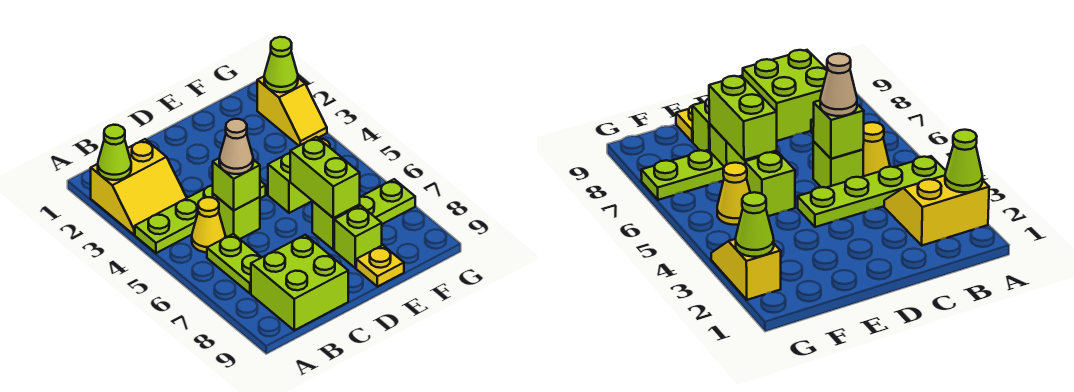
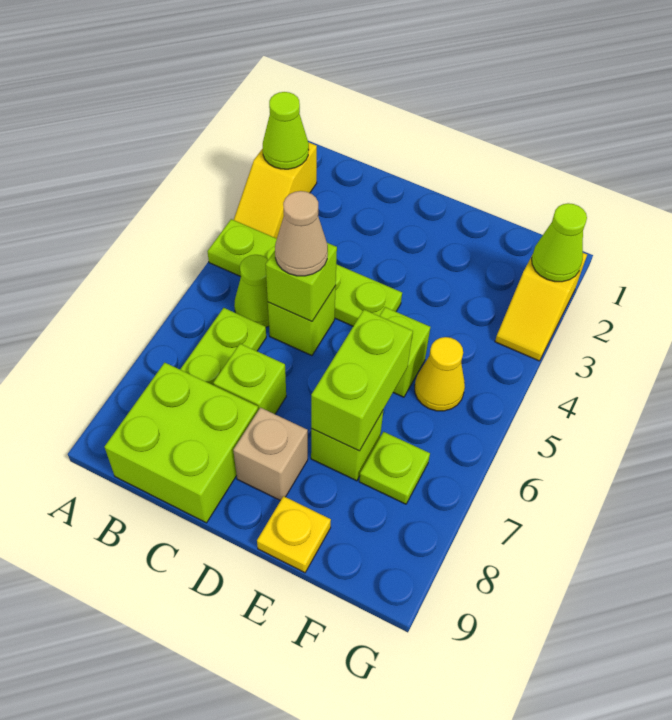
yellow slope A2:B3 level 1 top 2 -> yellow slope A2:A3 level 1 top 2
yellow cone B5 level 1 -> lime cone B5 level 1
none -> tan brick D8 level 1
lime brick E8 level 1 -> lime brick C7 level 1
lime plate F7:G7 level 1 -> lime plate F7 level 1

